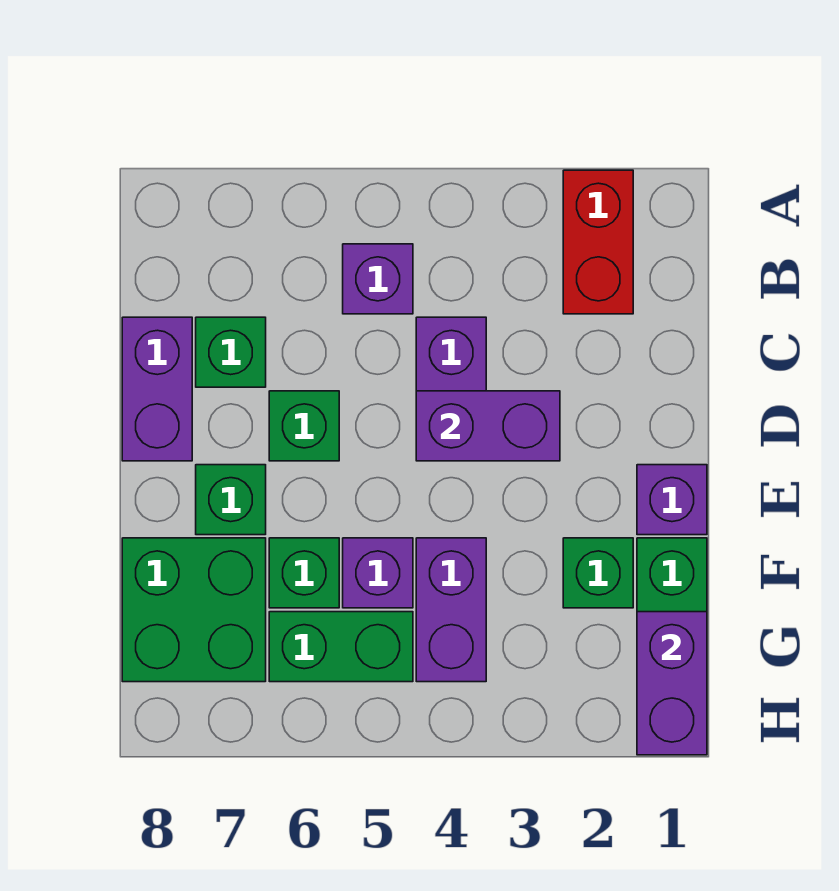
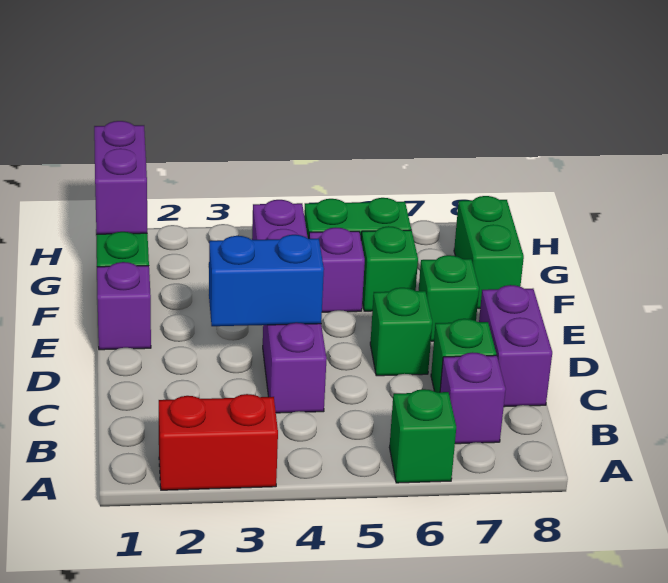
red brick A2:B2 level 1 -> red brick A2:A3 level 1
purple brick B5 level 1 -> purple brick B7 level 1
purple brick D3:D4 level 2 -> blue brick D3:D4 level 2
green brick F2 level 1 -> green brick A6 level 1
green brick F7:G8 level 1 -> green brick F8:G8 level 1

